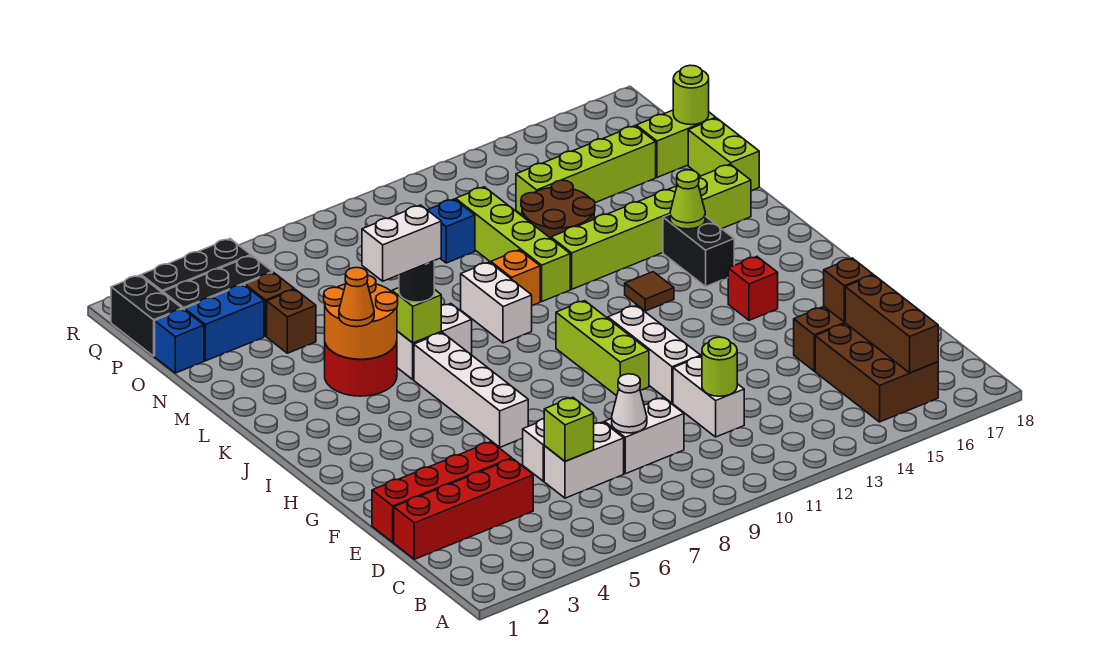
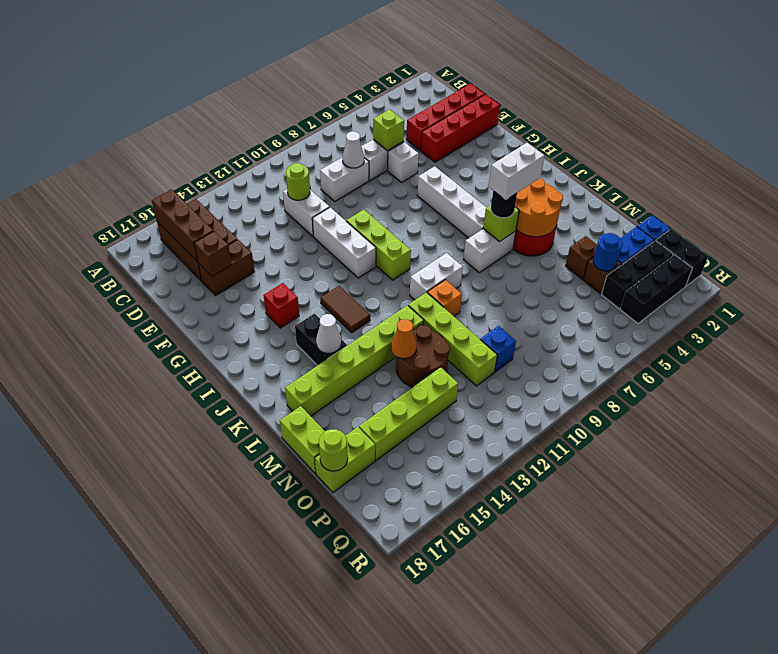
brown tile J13 level 1 -> brown tile I13:J13 level 1
orange cone K4 level 3 -> orange cone M13 level 2
white brick K9:L9 level 1 -> white brick K9:K10 level 1
lime cone K15 level 2 -> white cone K15 level 2
none -> blue round brick O4 level 2

